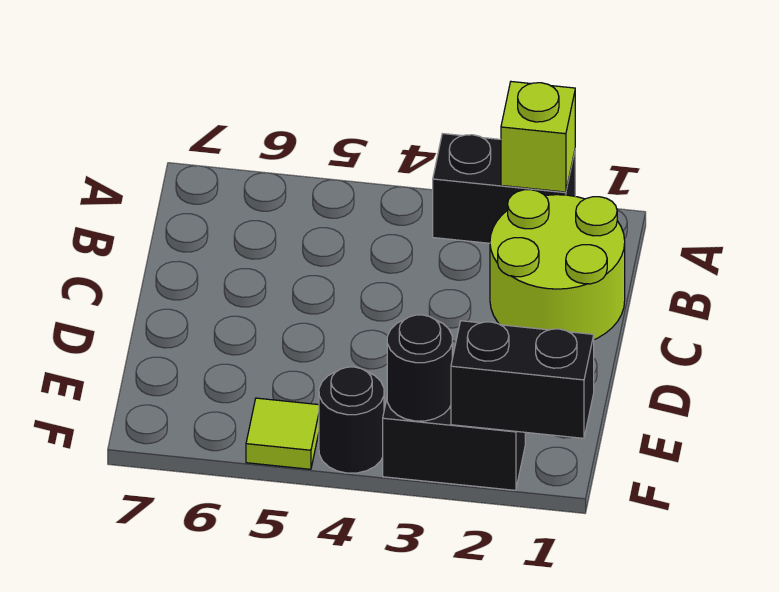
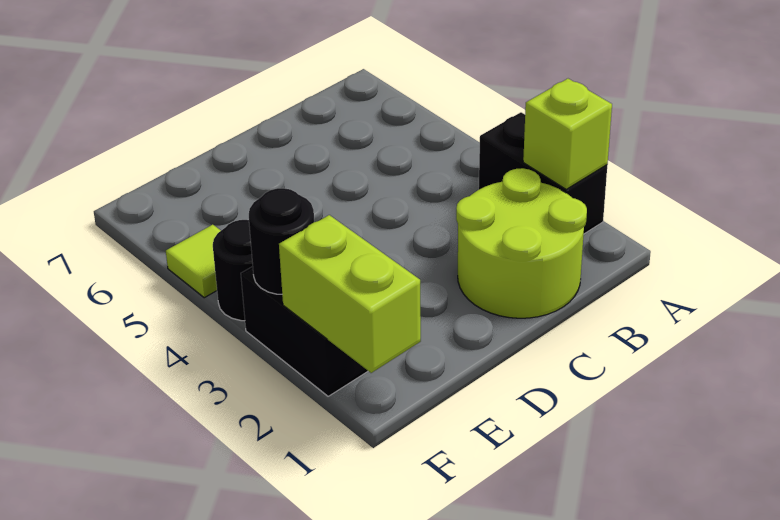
black brick F1:F2 level 2 -> lime brick F1:F2 level 2

